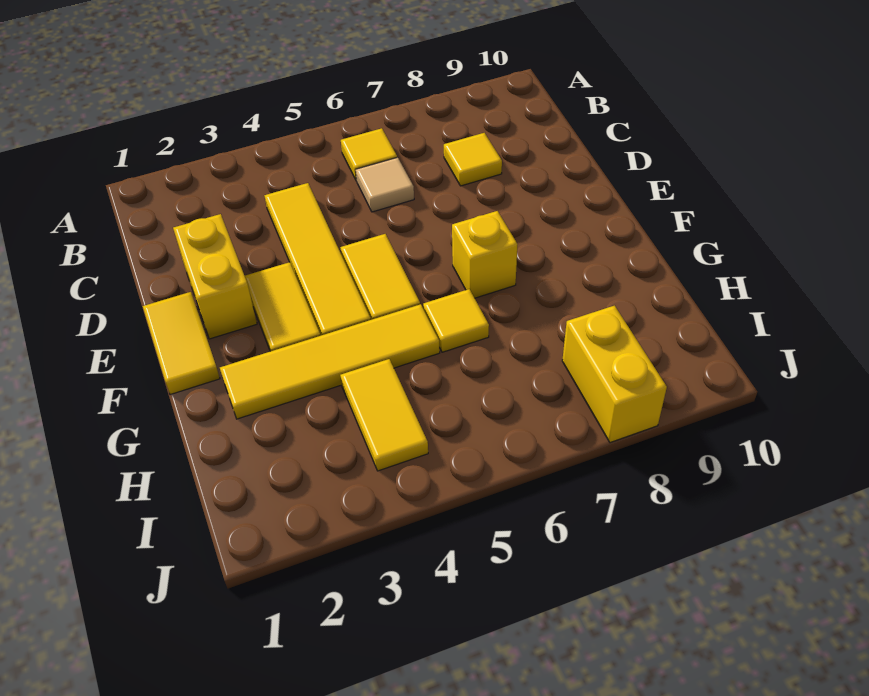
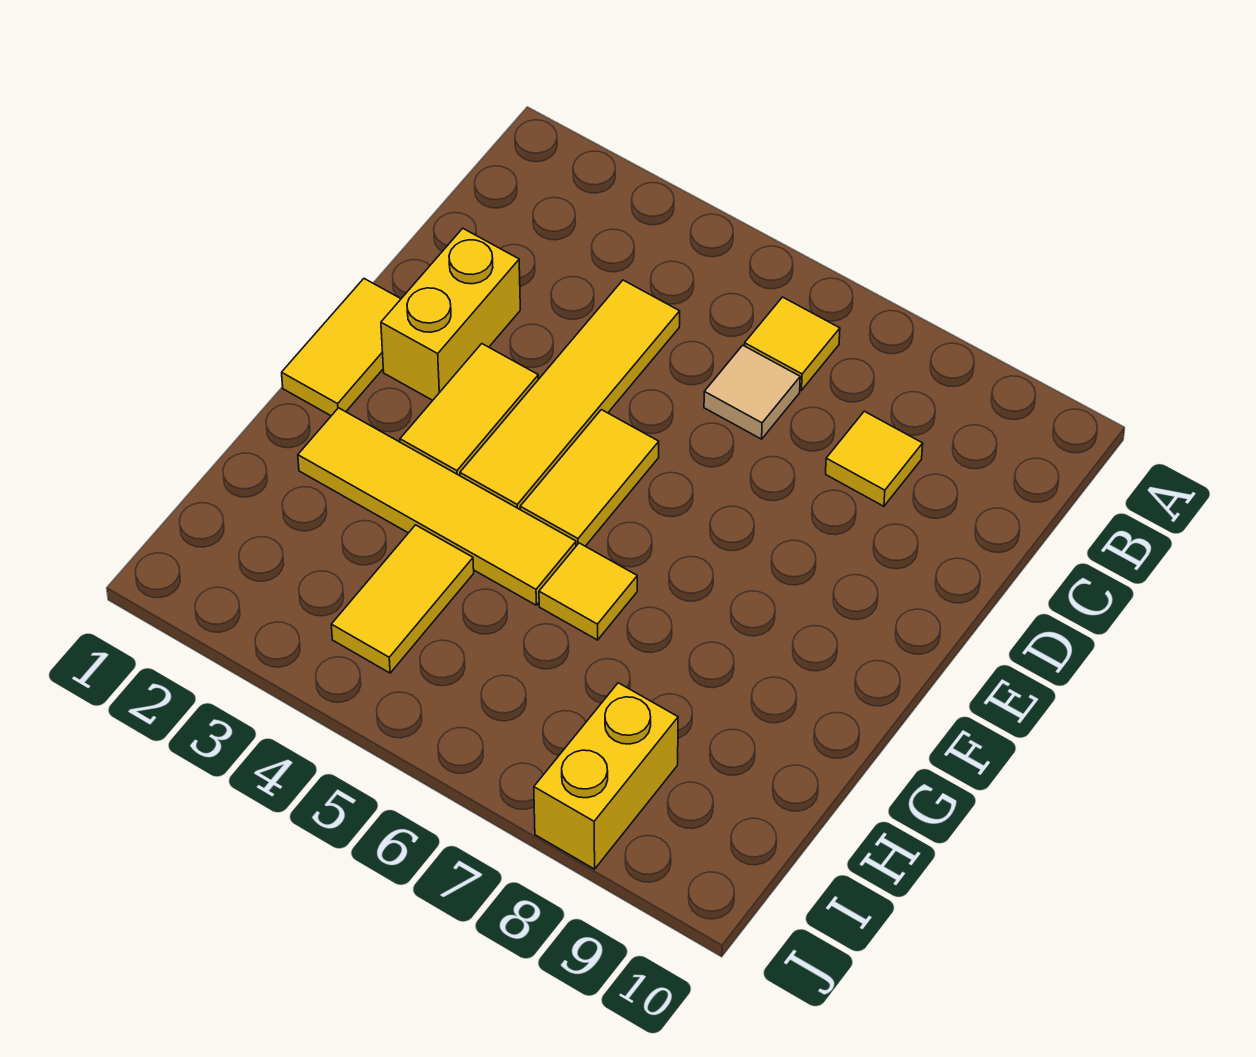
yellow brick F7 level 1 -> none

